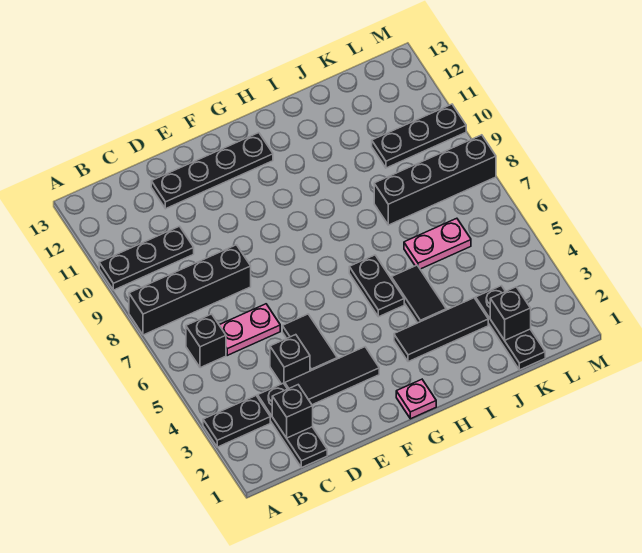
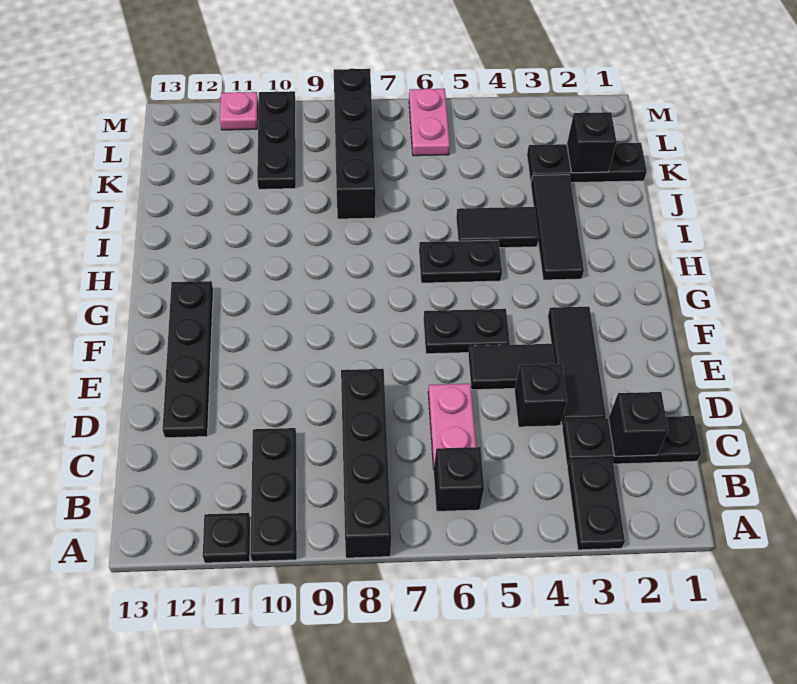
none -> black plate A11 level 1
none -> black plate F5:F6 level 1
pink plate G1 level 1 -> pink plate M11 level 1
pink plate J6:K6 level 1 -> pink plate L6:M6 level 1

